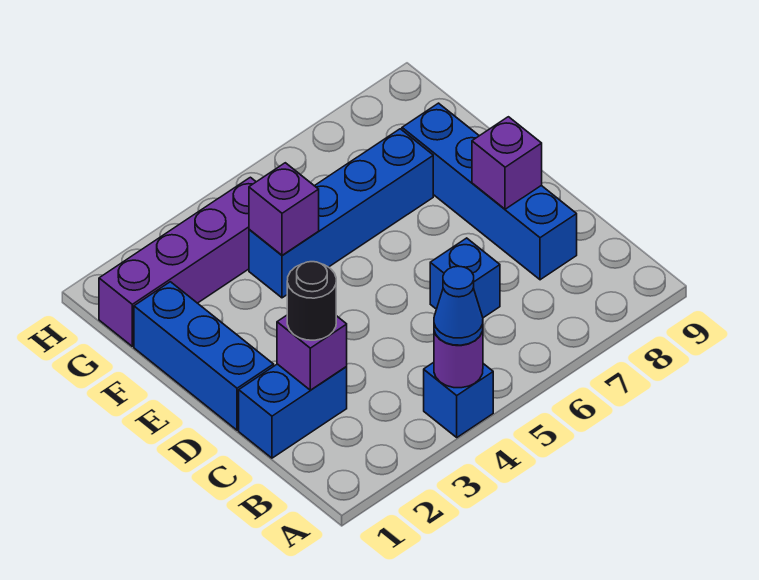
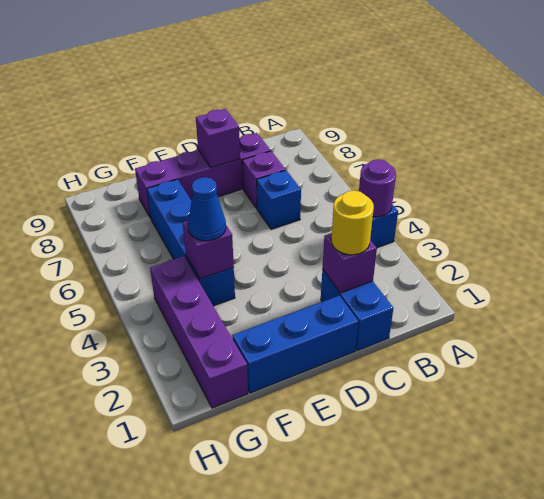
blue cone A4 level 3 -> blue cone F4 level 3
black round brick C2 level 3 -> yellow round brick C2 level 3
none -> purple brick C7 level 1
blue brick C8:F8 level 1 -> purple brick C8:F8 level 1

